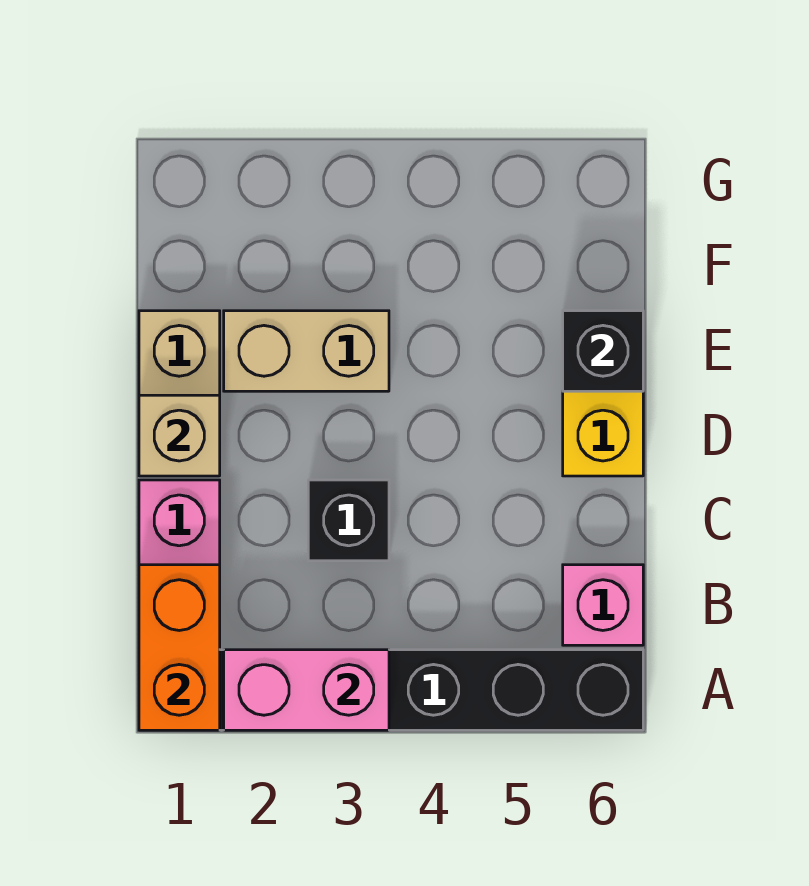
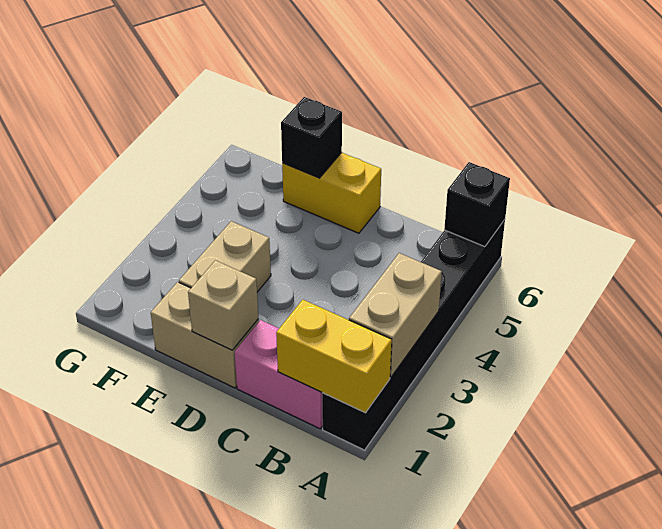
orange brick A1:B1 level 2 -> yellow brick A1:B1 level 2
pink brick A2:A3 level 2 -> tan brick A2:A3 level 2
pink brick B6 level 1 -> none
black brick C3 level 1 -> black brick A6 level 2

